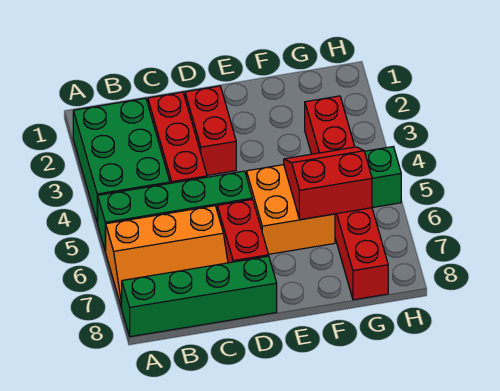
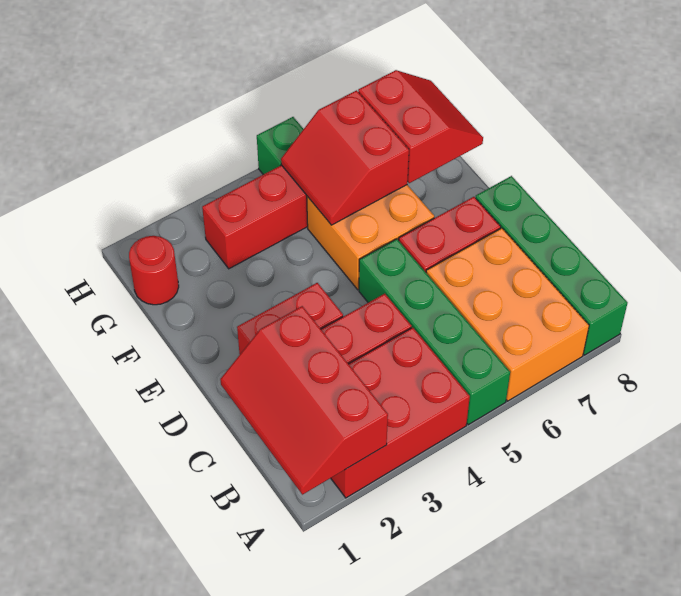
none -> red slope A1:C2 level 2 top 2
green brick A2:B4 level 1 -> red brick A2:B4 level 1
orange slope A6:C7 level 1 top 6 -> orange brick A6:C7 level 1
none -> red slope F7:G8 level 2 top 7
none -> red round brick G1 level 1

